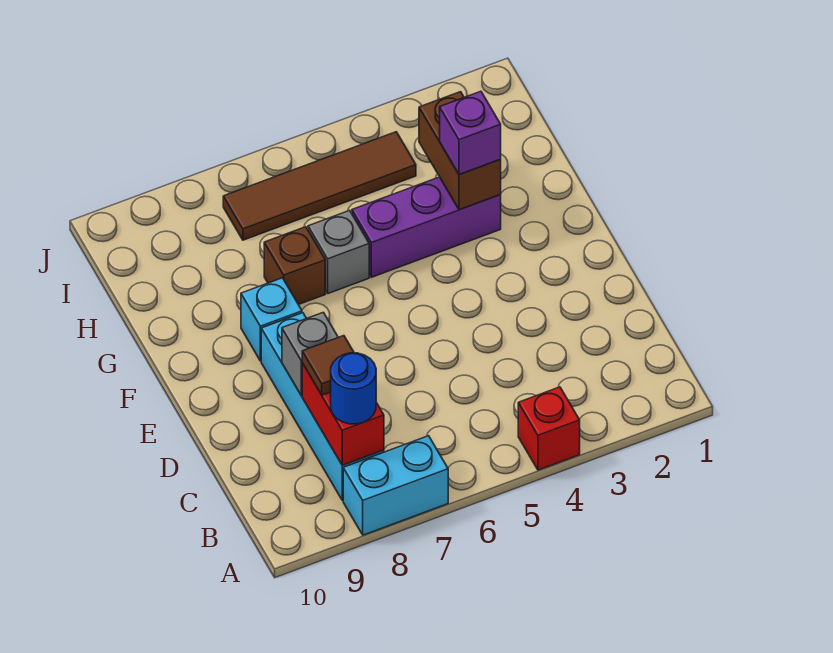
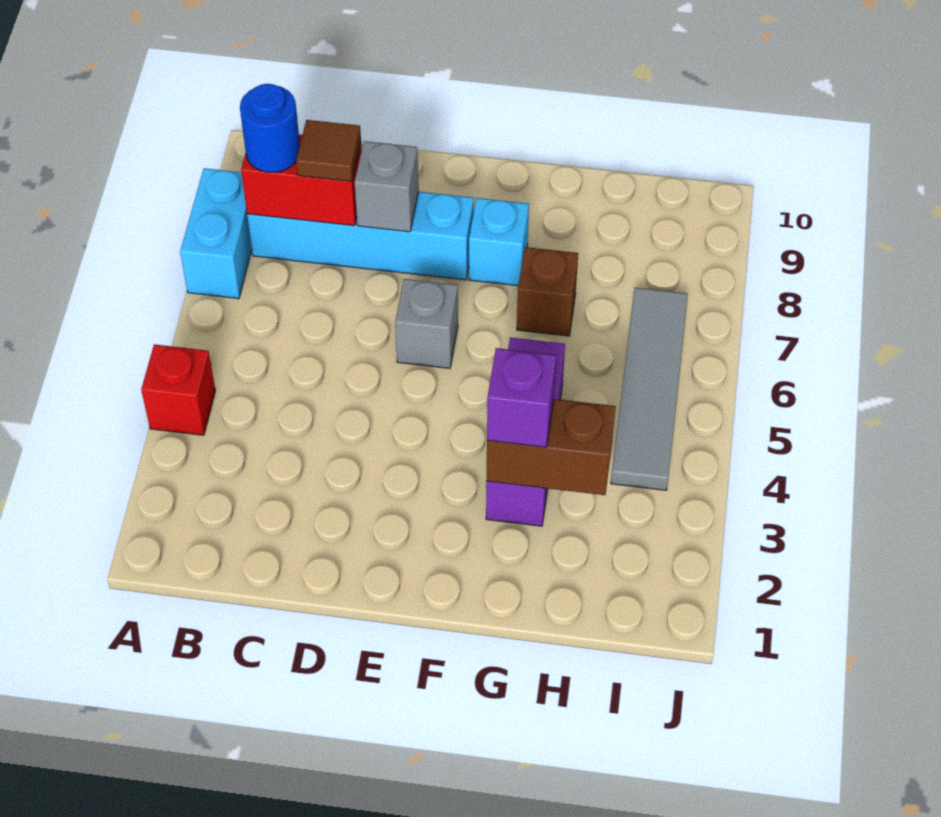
grey brick G6 level 1 -> grey brick E6 level 1
brown tile I4:I7 level 1 -> grey tile I4:I7 level 1

